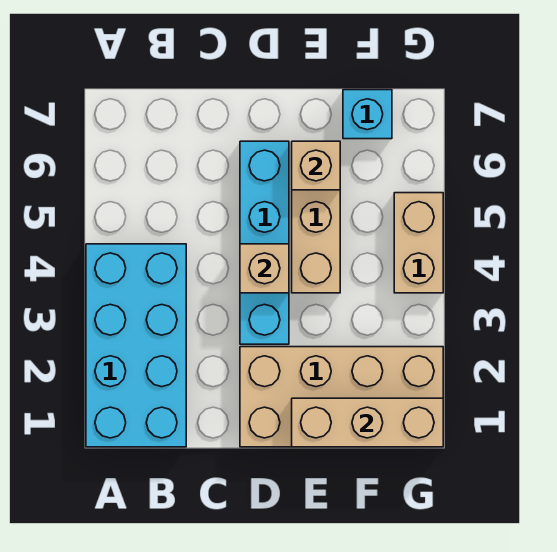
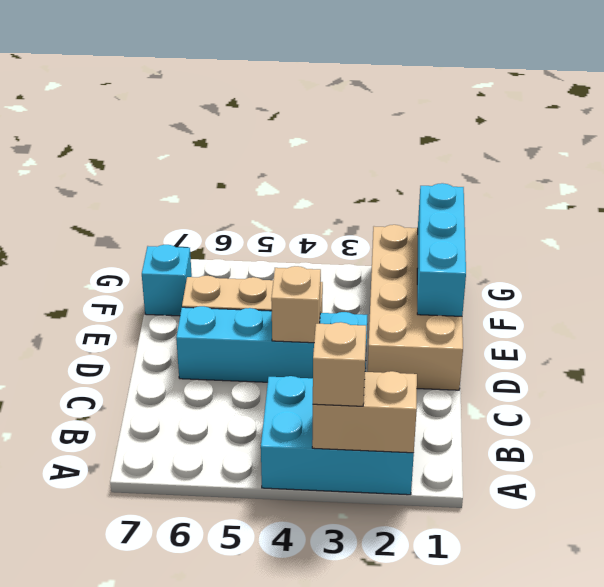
cyan brick A1:B4 level 1 -> cyan brick A2:B4 level 1
tan brick E1:G1 level 2 -> cyan brick E1:G1 level 2
tan brick E6 level 2 -> tan brick A3 level 3
tan brick G4:G5 level 1 -> tan brick A2:A3 level 2

